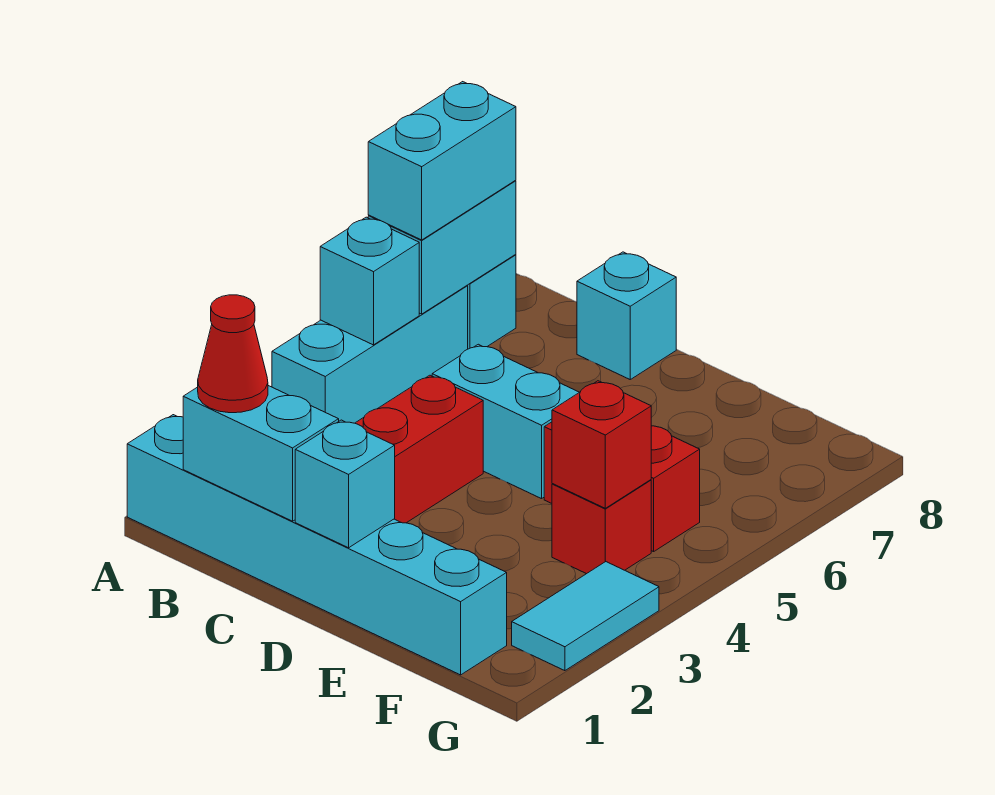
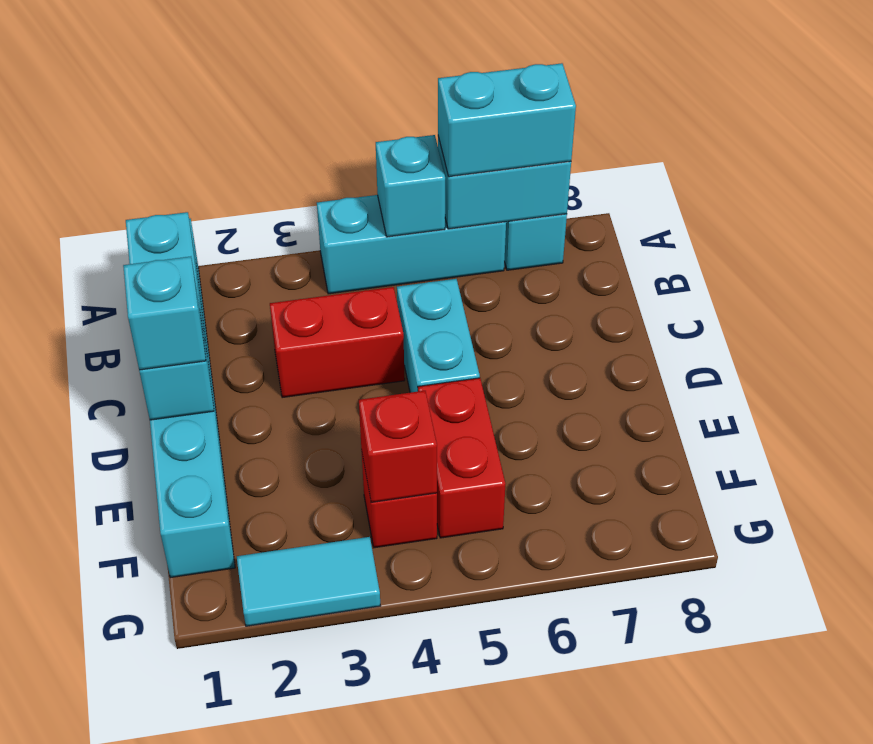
red cone B1 level 3 -> none
cyan brick C8 level 1 -> cyan brick D1 level 3

